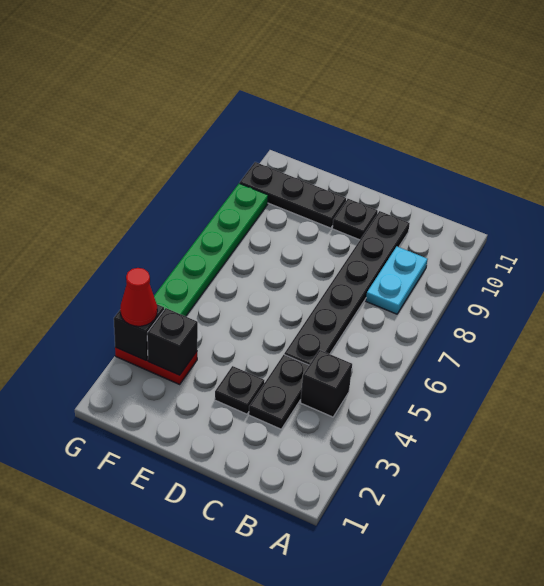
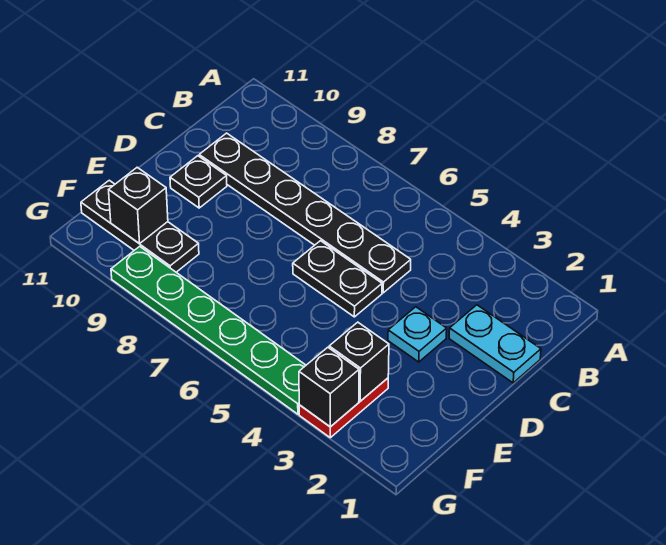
black brick B4 level 1 -> black brick F10 level 2
cyan plate B8:B9 level 1 -> cyan plate C1:C2 level 1
black plate C3:C4 level 1 -> black plate D5:D6 level 1
black plate D3 level 1 -> cyan plate D3 level 1
black plate E10:G10 level 1 -> black plate F9:F11 level 1
red cone G3 level 3 -> none

